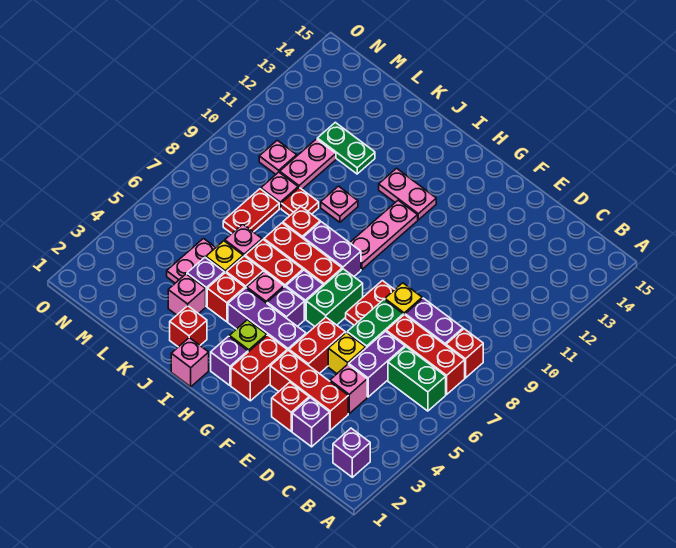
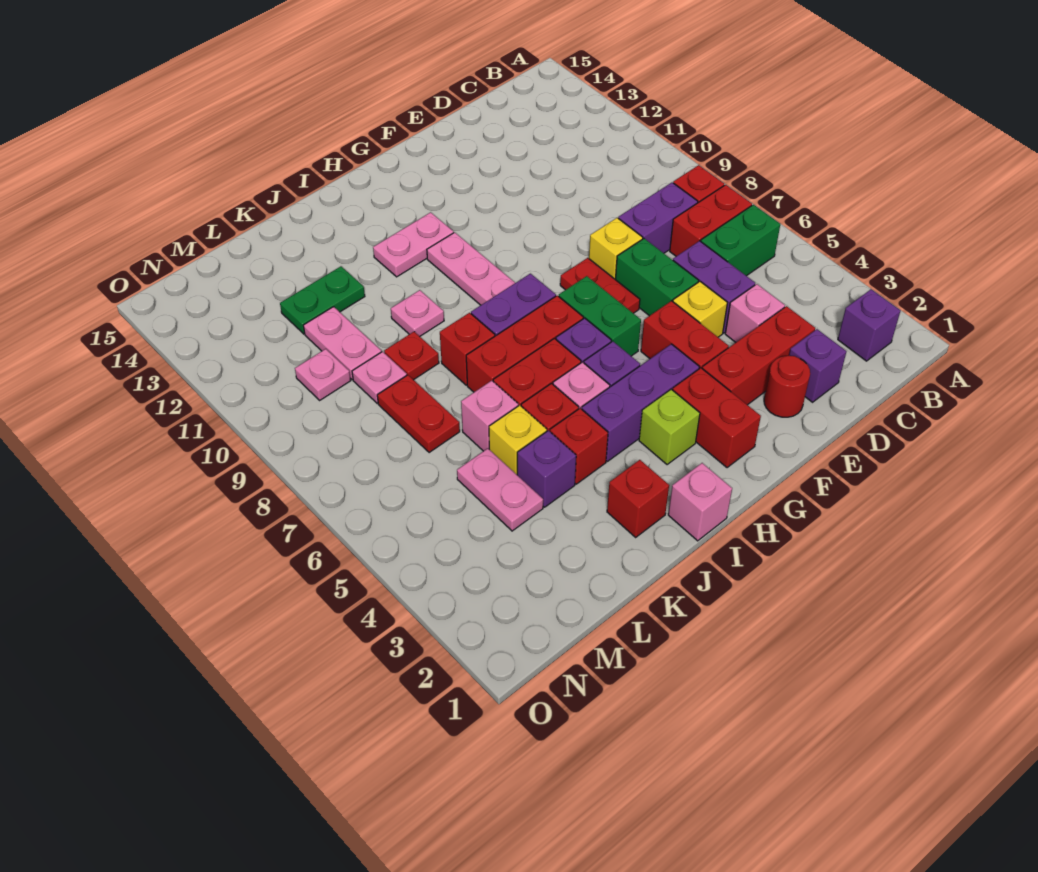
red brick B7:D7 level 1 -> red brick B7:C7 level 1
red brick E2 level 1 -> red round brick E2 level 1
purple brick H2 level 1 -> none
pink brick K3 level 1 -> none

